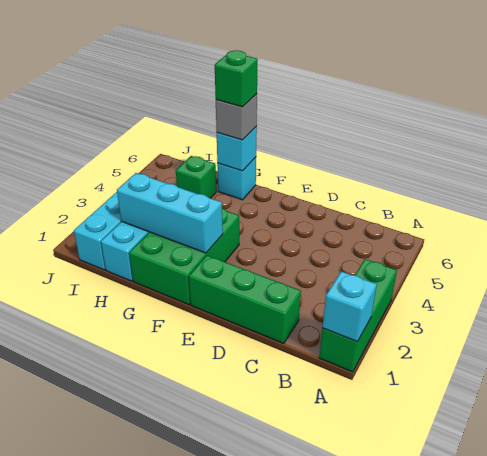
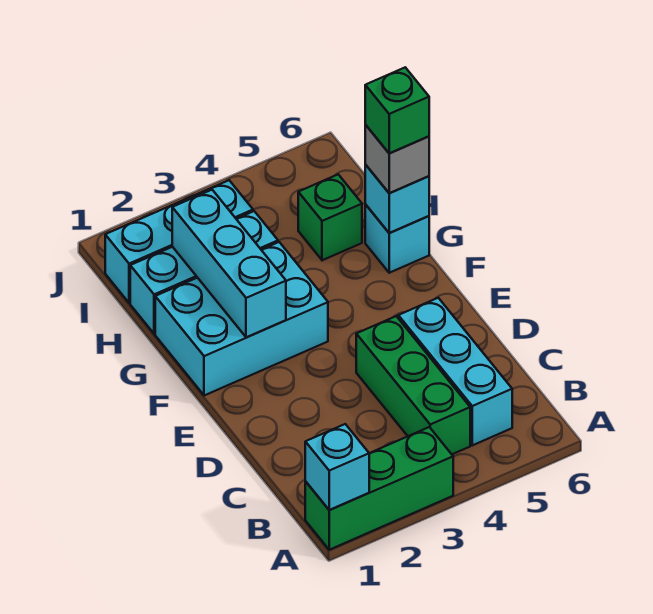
none -> cyan brick B5:D5 level 1
green brick C1:E1 level 1 -> green brick B4:D4 level 1
green brick F1:G3 level 1 -> cyan brick F1:G3 level 1

